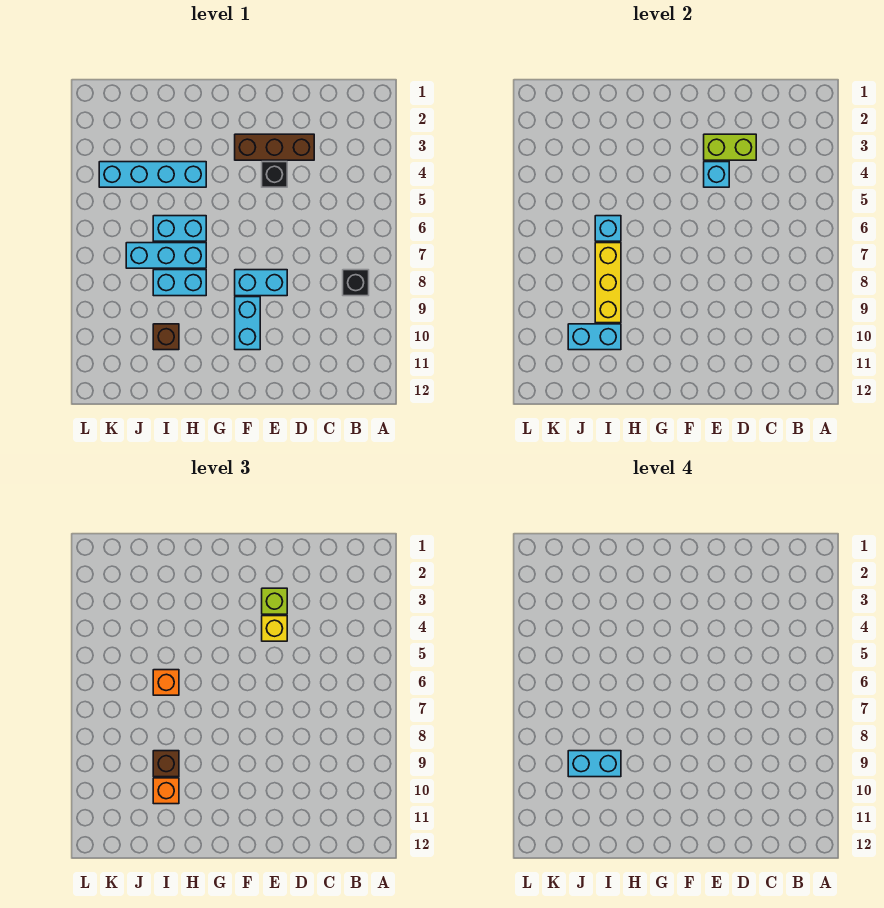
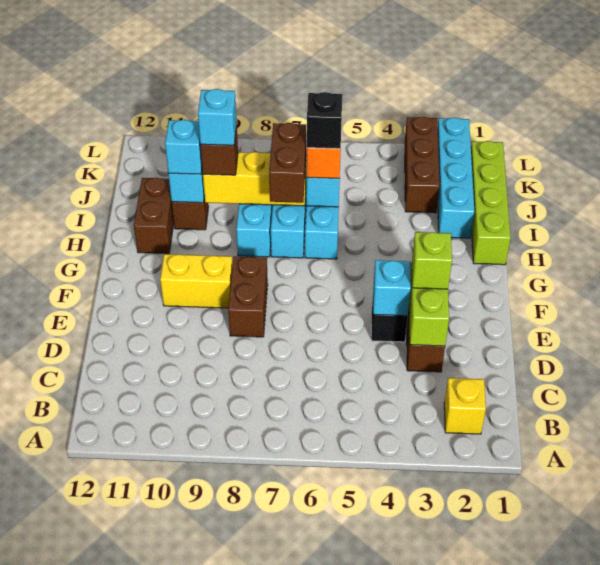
black brick B8 level 1 -> black brick I6 level 4
yellow brick E4 level 3 -> yellow brick B2 level 1
cyan brick E8:F8 level 1 -> brown brick E8:F8 level 1
cyan brick F9:F10 level 1 -> yellow brick F9:F10 level 1
none -> lime brick H1:K1 level 1
cyan brick H4:K4 level 1 -> cyan brick I2:L2 level 1
none -> brown brick H7:I7 level 3
none -> brown brick H11:I11 level 1
cyan brick I9:J9 level 4 -> cyan brick I9 level 4
orange brick I10 level 3 -> cyan brick I10 level 3
none -> brown brick J3:L3 level 1

